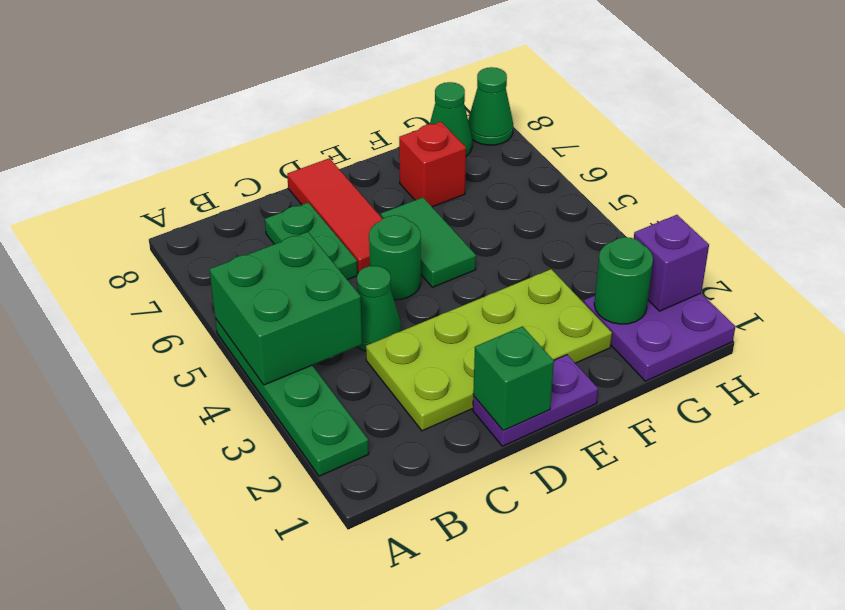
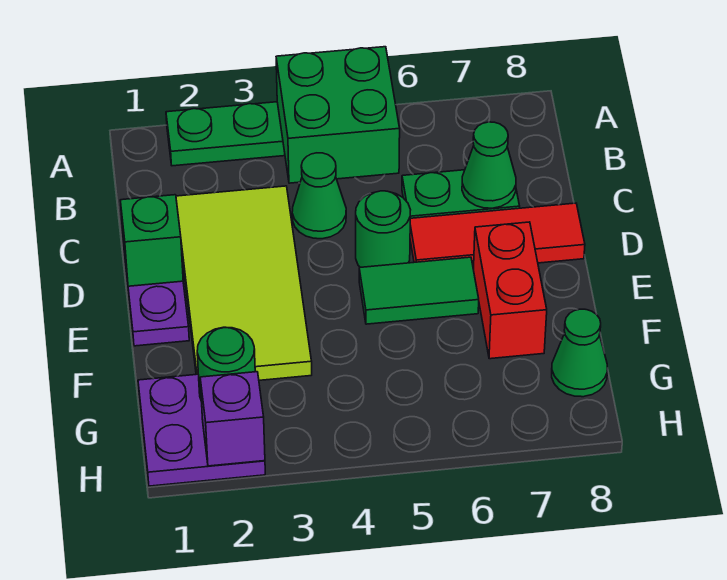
lime plate C2:F3 level 1 -> lime tile C2:F3 level 1
red brick F7 level 1 -> red brick E7:F7 level 1
green cone H8 level 1 -> green cone C7 level 2

